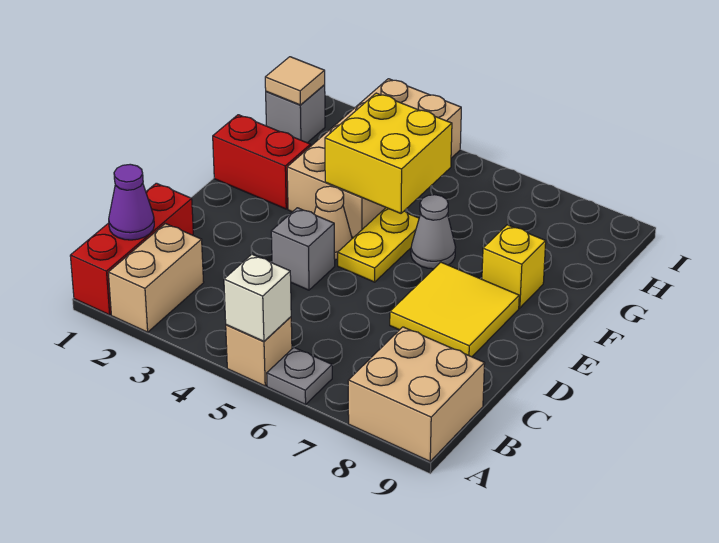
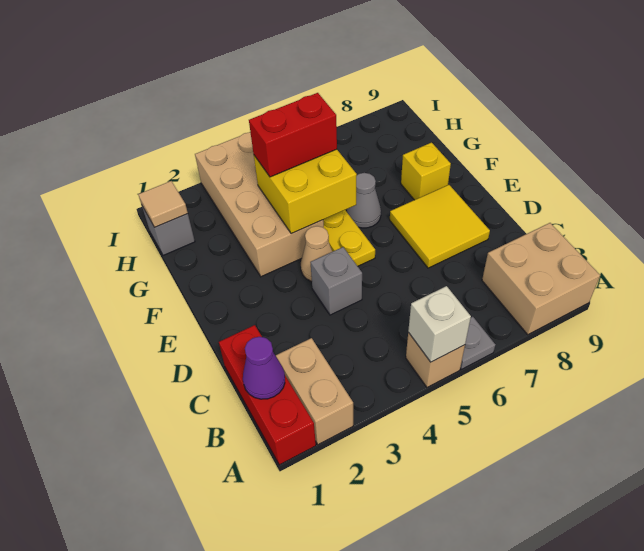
red brick F1:F2 level 1 -> red brick G4:G5 level 3

